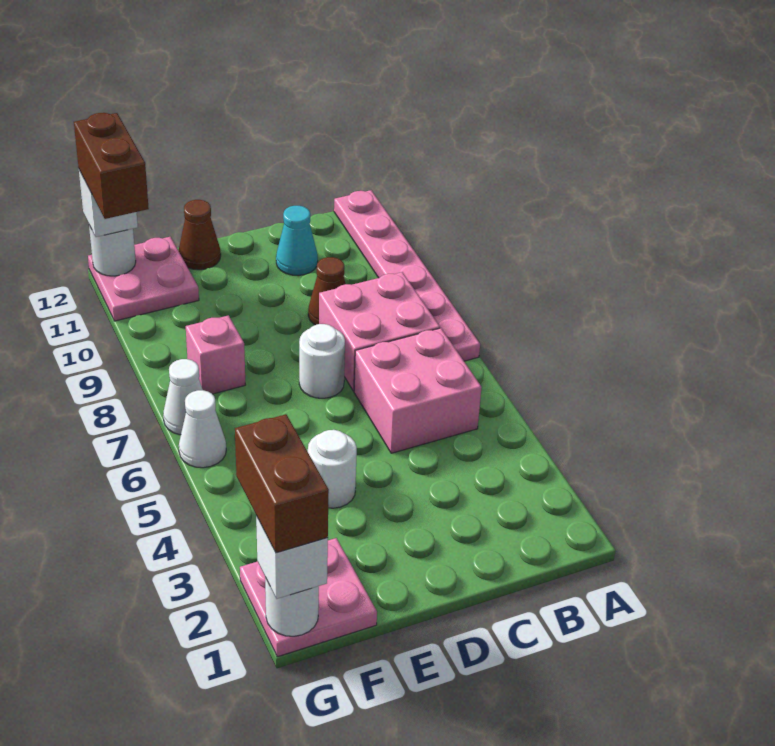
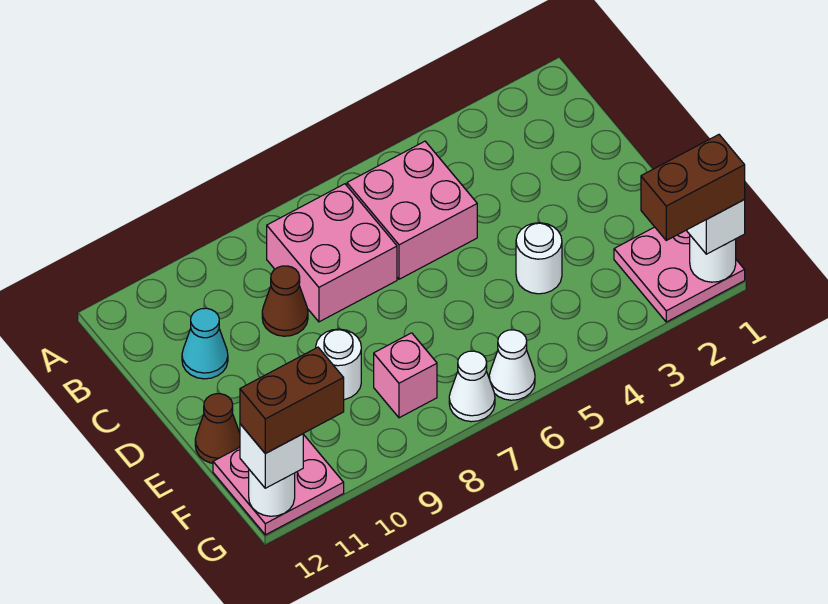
pink plate A7:A12 level 1 -> none
white round brick D7 level 1 -> white round brick E9 level 1

